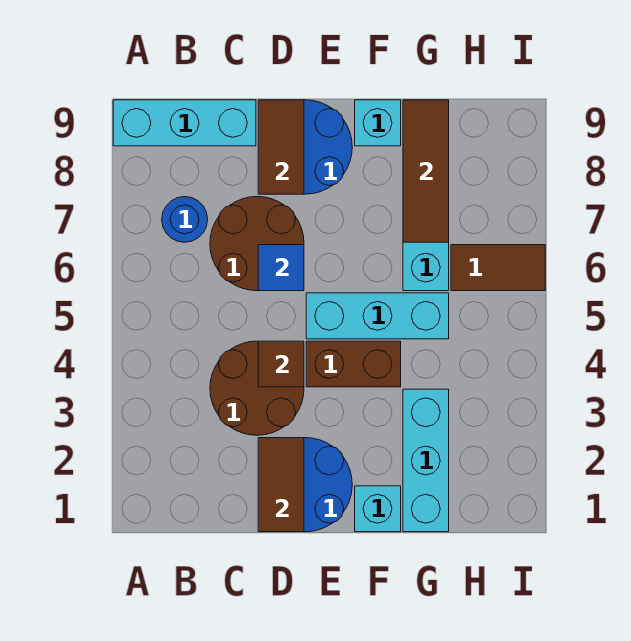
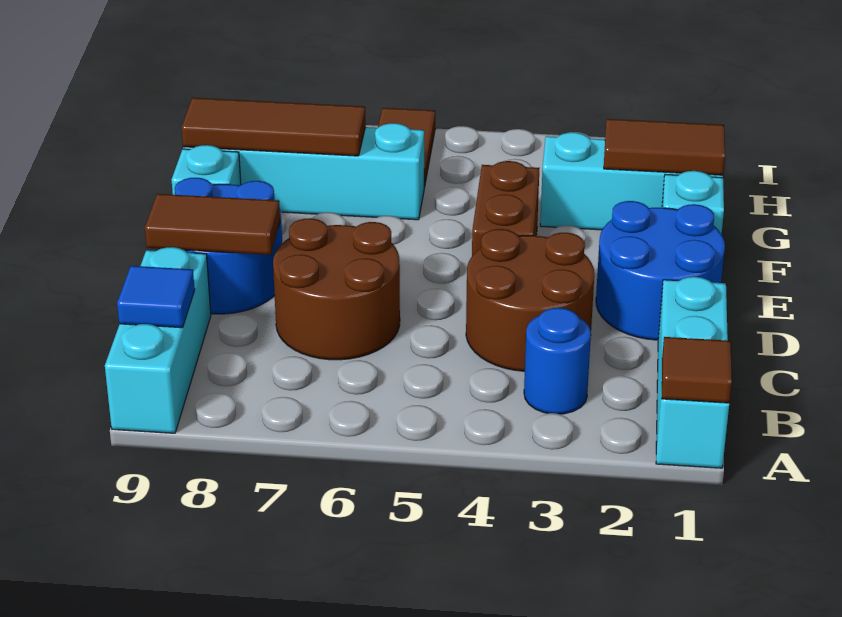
blue round brick B7 level 1 -> blue round brick B3 level 1
brown tile D1:D2 level 2 -> brown tile G1:G2 level 2
brown tile D4 level 2 -> brown tile A1 level 2
blue tile D6 level 2 -> blue tile B9 level 2
cyan brick E5:G5 level 1 -> cyan brick A1:C1 level 1

